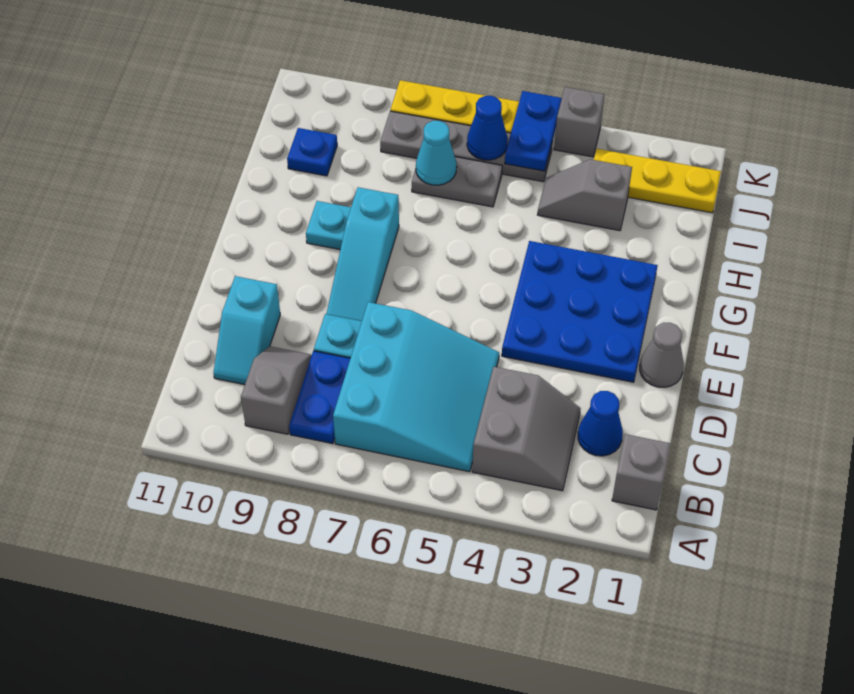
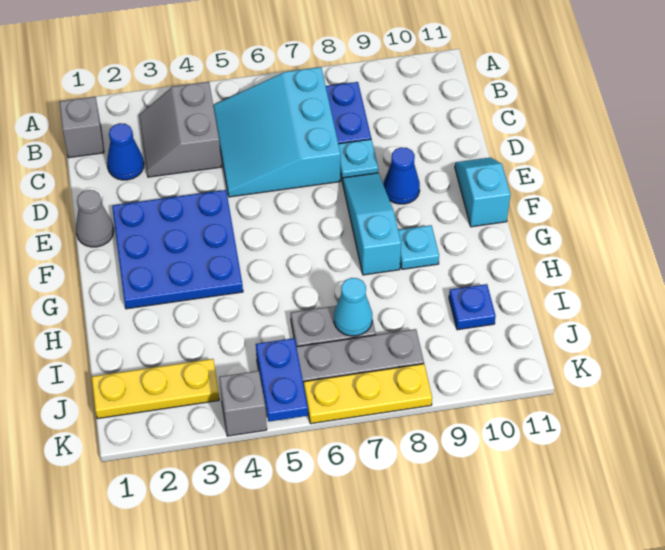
grey slope B9:C9 level 1 top B -> none
cyan slope C10:D10 level 1 top D -> cyan slope E11:F11 level 1 top F
grey slope I3:I4 level 1 top 3 -> none
blue cone J6 level 2 -> blue cone E9 level 1

